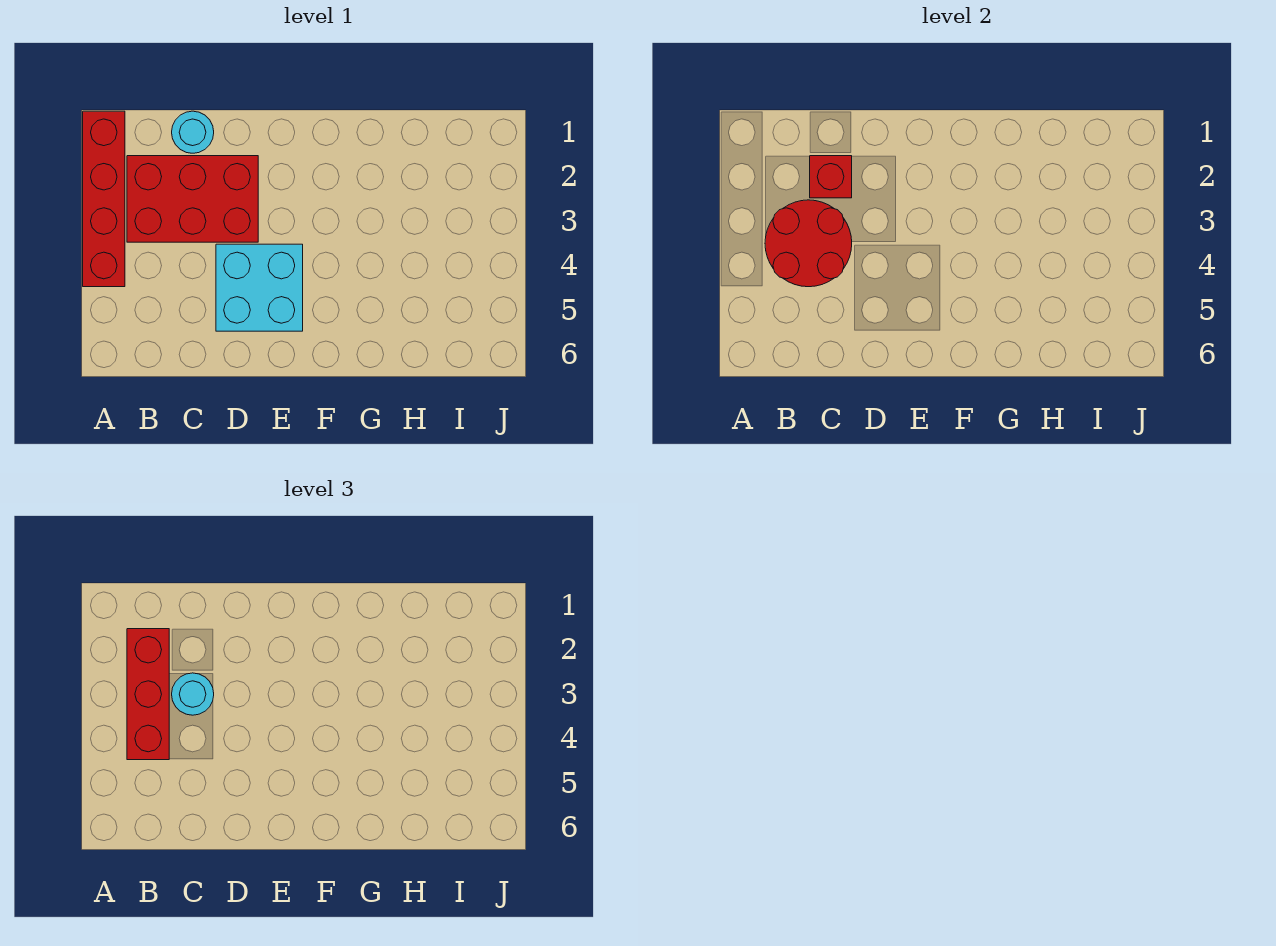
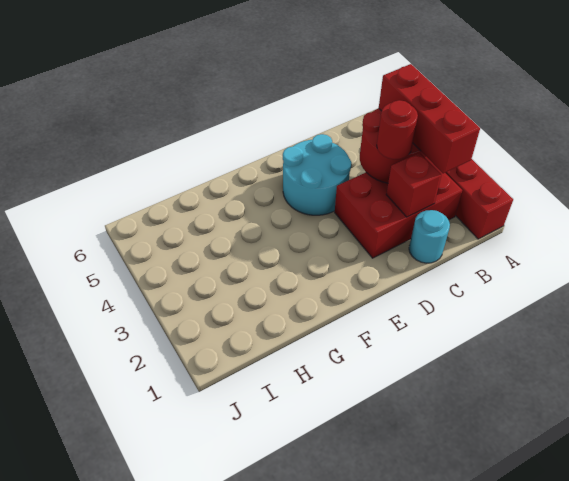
cyan round brick C3 level 3 -> red round brick C3 level 3
cyan brick D4:E5 level 1 -> cyan round brick D4:E5 level 1

